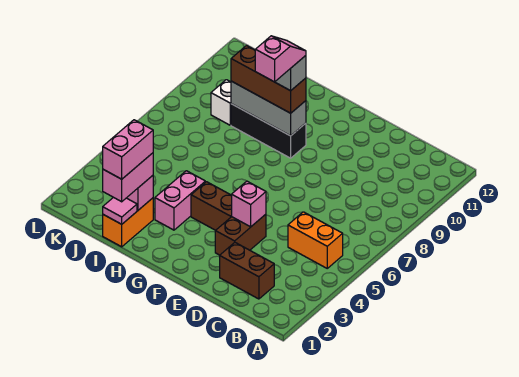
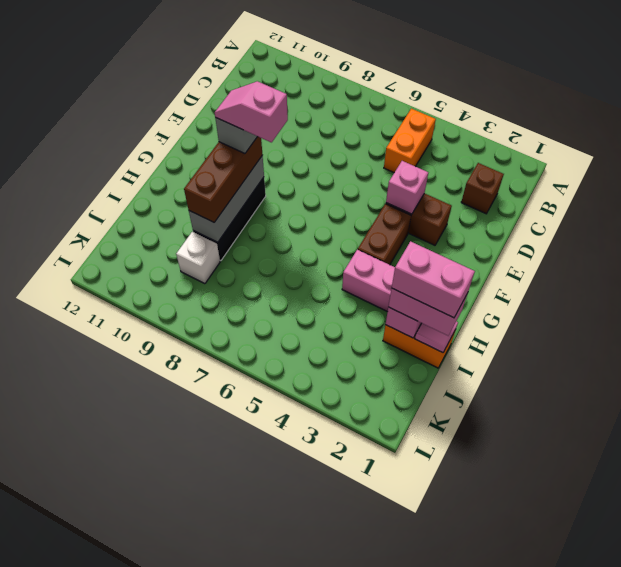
brown brick C2:D2 level 1 -> brown brick C2 level 1

